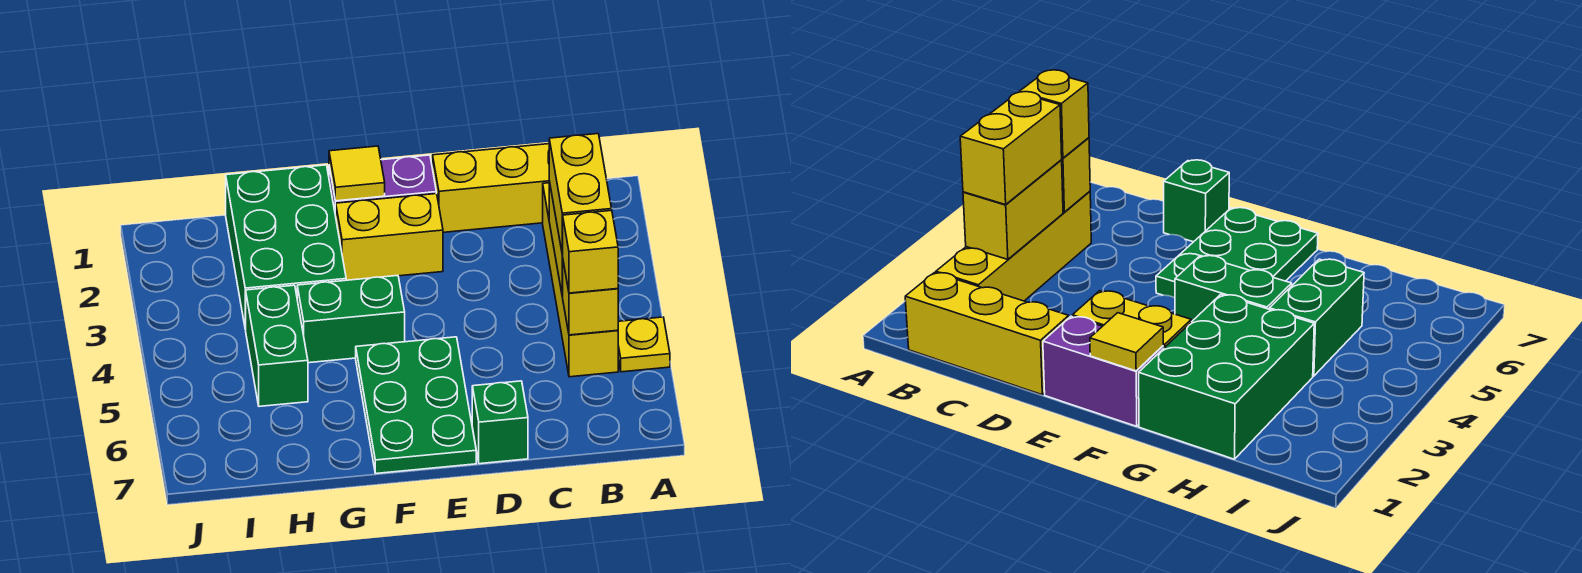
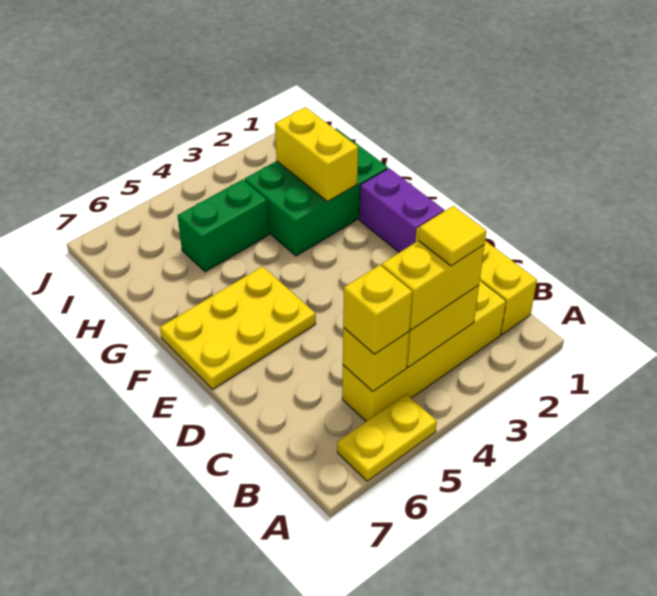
yellow plate A5 level 1 -> yellow plate A5:A6 level 1
green brick D7 level 1 -> none
yellow brick E2:F2 level 1 -> yellow brick G2:H2 level 2
green plate E5:F7 level 1 -> yellow plate E5:F7 level 1
yellow tile F1 level 2 -> yellow tile B3 level 4
green brick F4:G4 level 1 -> none

